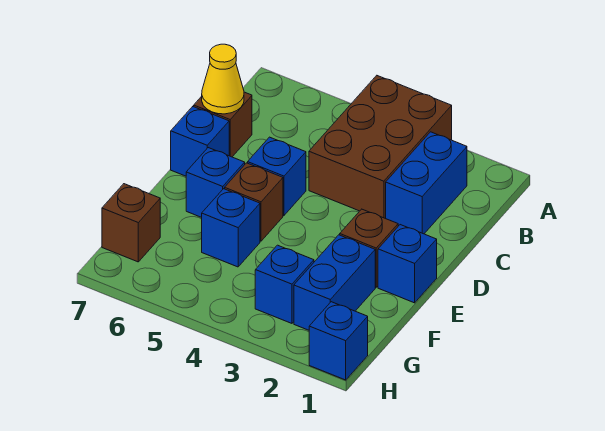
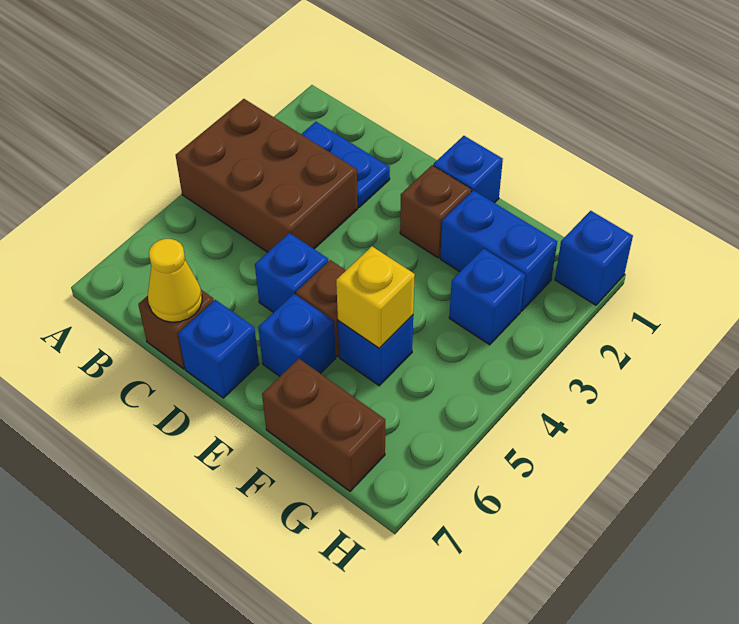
blue brick B2:C2 level 1 -> blue plate B2:C2 level 1
none -> yellow brick F5 level 2
brown brick G7 level 1 -> brown brick F7:G7 level 1

